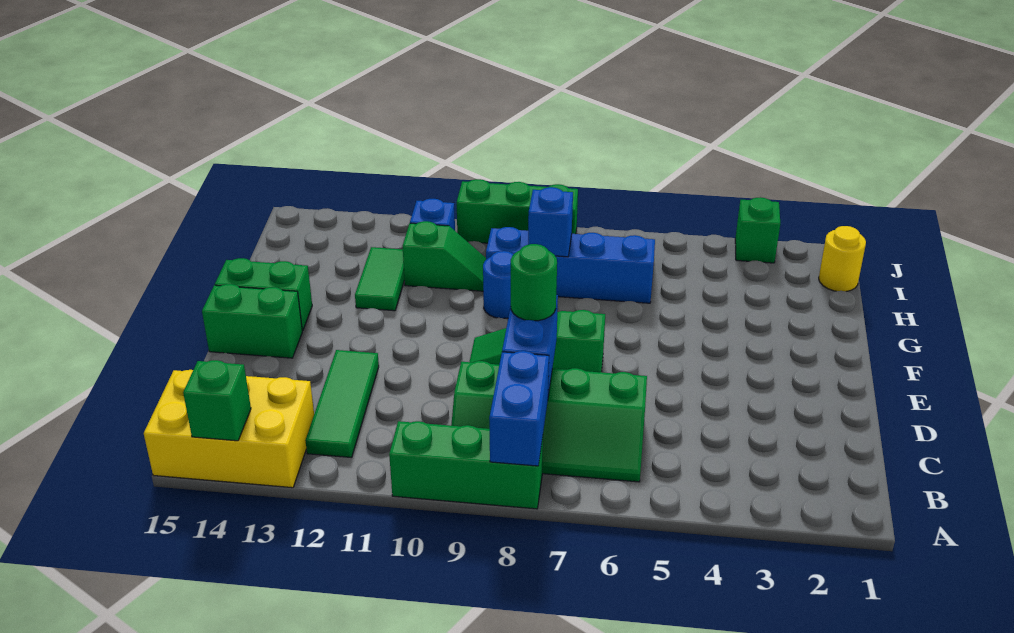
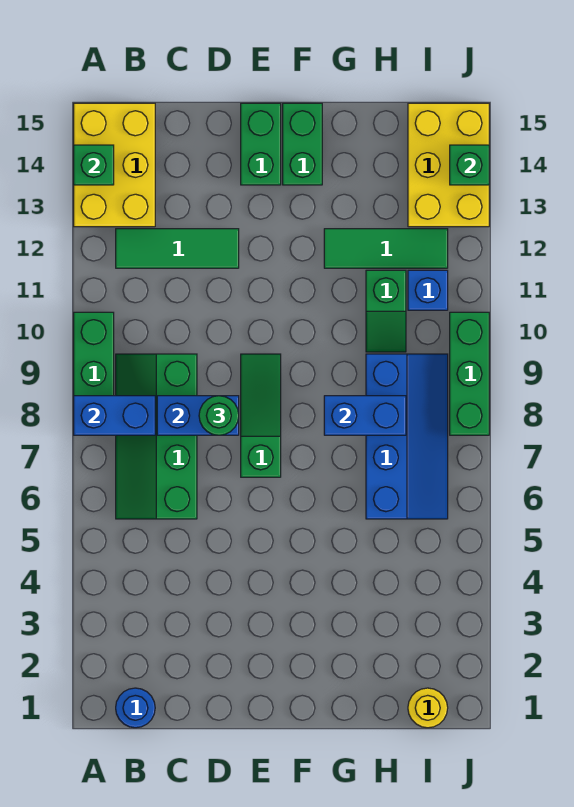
blue round brick G9 level 1 -> blue round brick B1 level 1
green tile G12:H12 level 1 -> green tile G12:I12 level 1
blue brick H8 level 2 -> blue brick G8:H8 level 2
none -> yellow brick I13:J15 level 1
green brick J3 level 1 -> green brick J14 level 2

